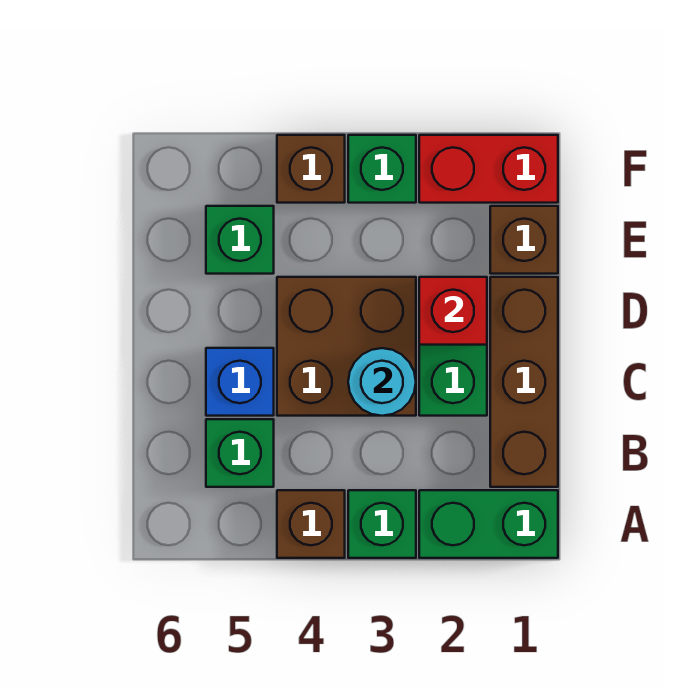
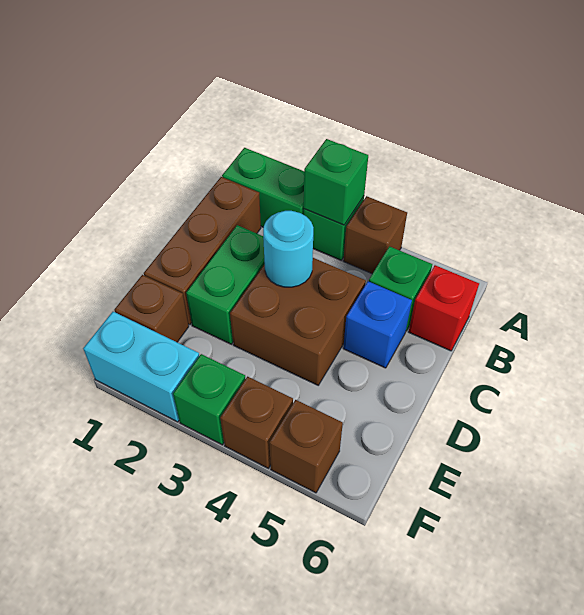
red brick D2 level 2 -> red brick B6 level 1
green brick E5 level 1 -> green brick A3 level 2
red brick F1:F2 level 1 -> cyan brick F1:F2 level 1
none -> brown brick F5 level 1

